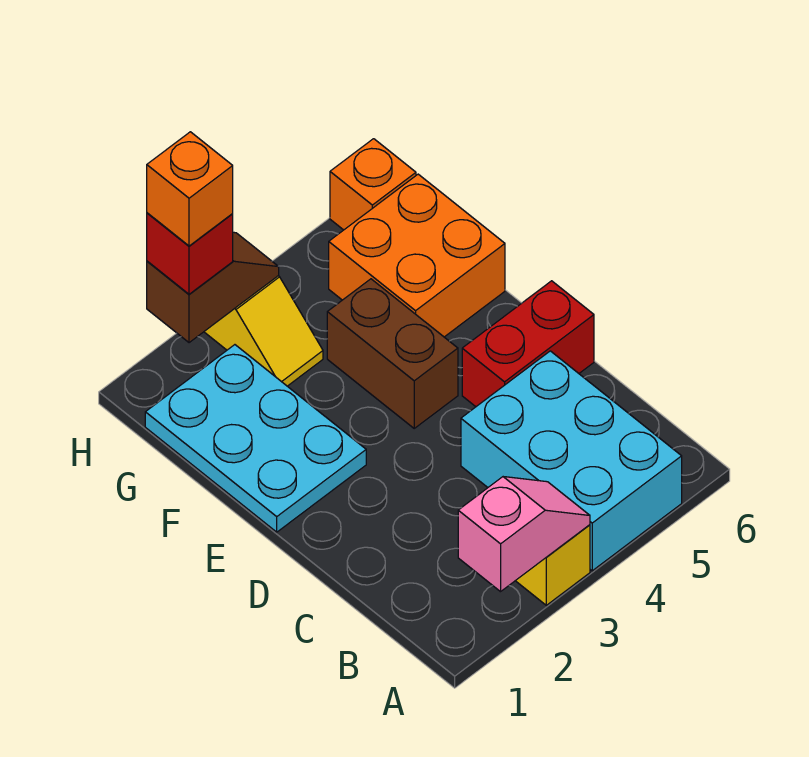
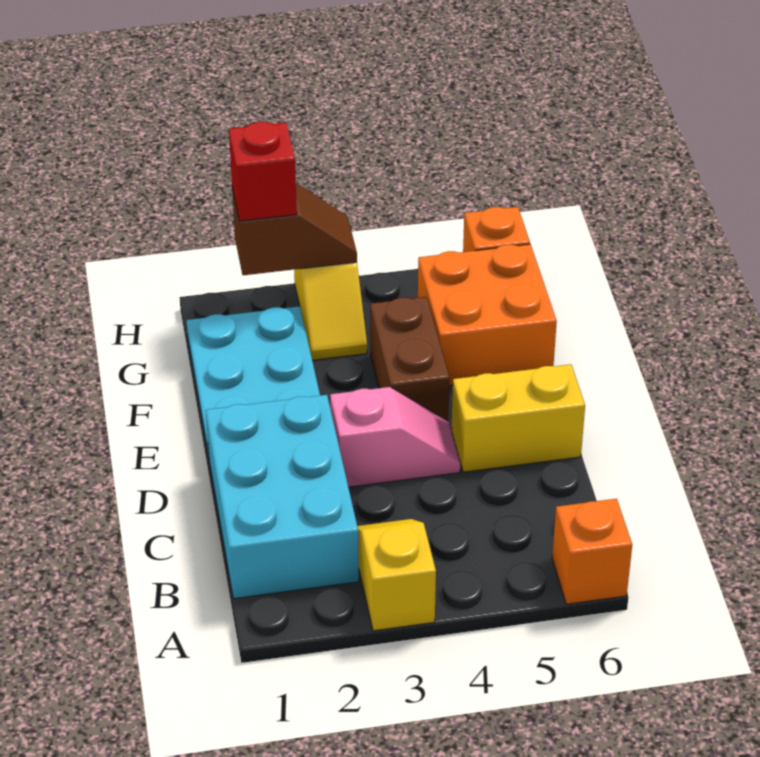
pink slope A2:A3 level 2 top 2 -> pink slope D3:D4 level 1 top 3
cyan brick A4:C5 level 1 -> cyan brick B1:D2 level 1
red brick D5:D6 level 1 -> yellow brick D5:D6 level 1
orange brick H2 level 4 -> orange brick A6 level 1

